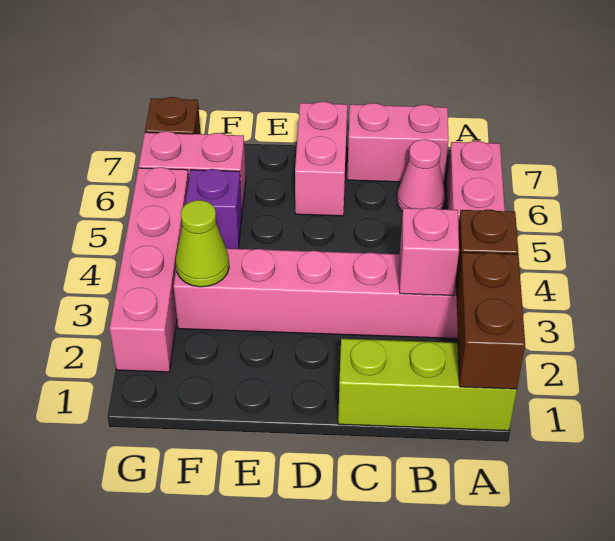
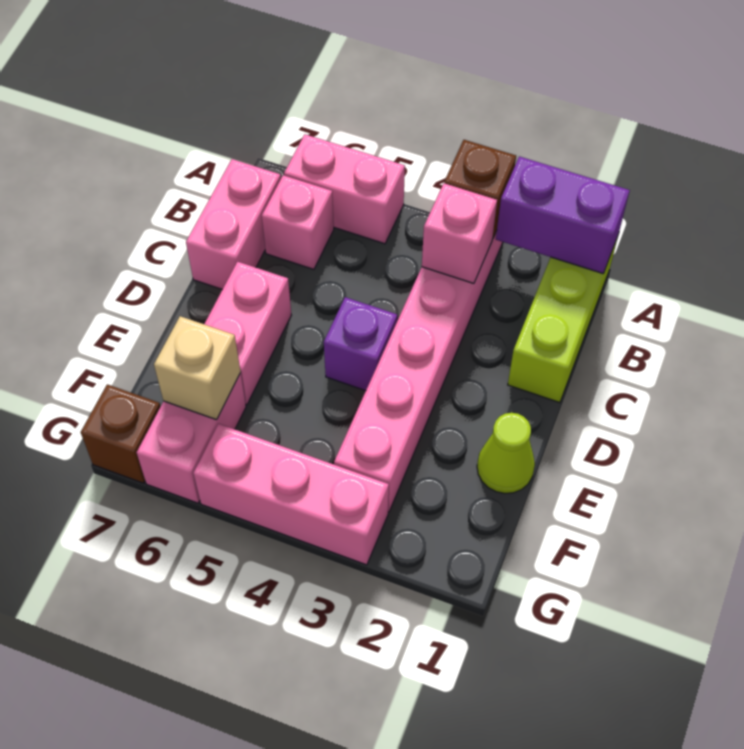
brown brick A1:A2 level 2 -> purple brick A1:A2 level 2
pink cone B6 level 1 -> pink brick B6 level 1
pink brick D6:D7 level 1 -> pink brick D6:E6 level 1
lime cone F3 level 2 -> lime cone E1 level 1
purple brick F5 level 1 -> purple brick D4 level 1
none -> tan brick F6 level 2
pink brick G2:G5 level 1 -> pink brick G3:G5 level 1

